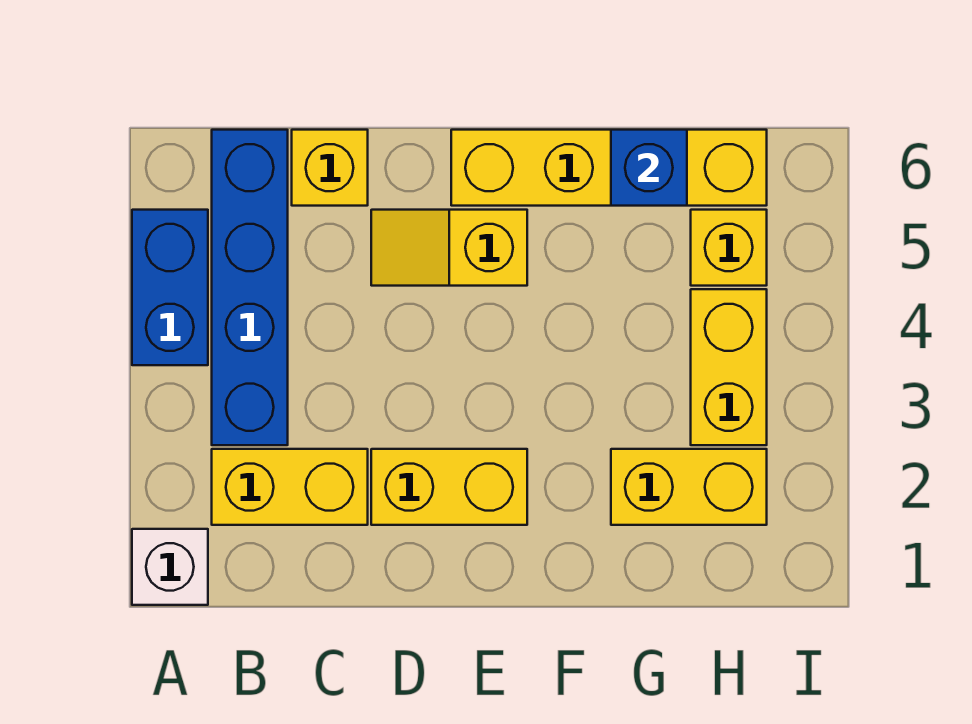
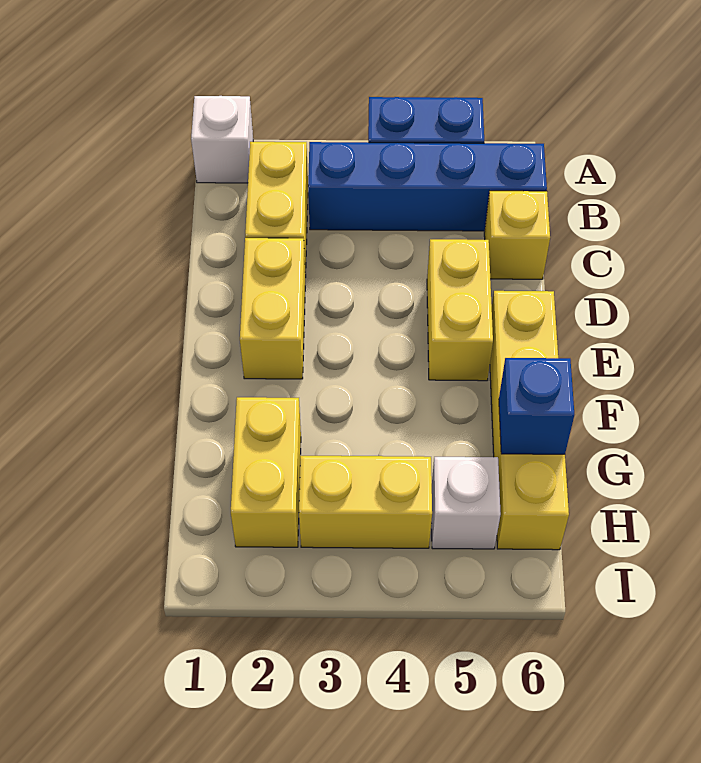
yellow slope D5:E5 level 1 top E -> yellow brick D5:E5 level 1
yellow brick H5 level 1 -> white brick H5 level 1

